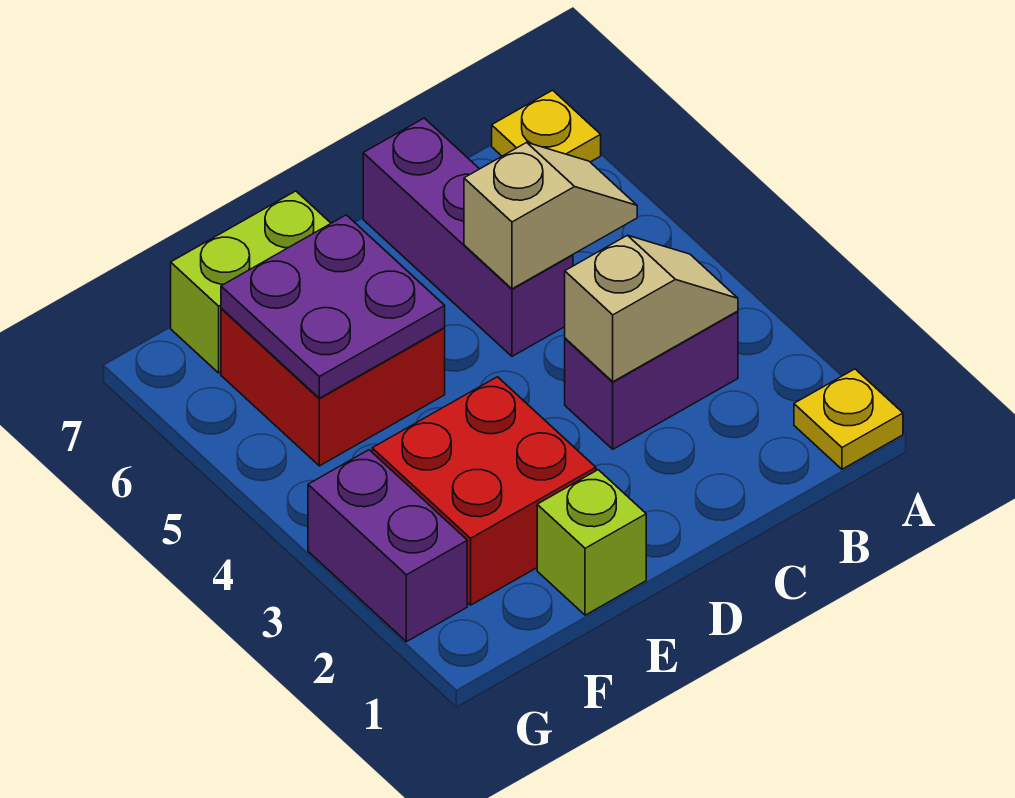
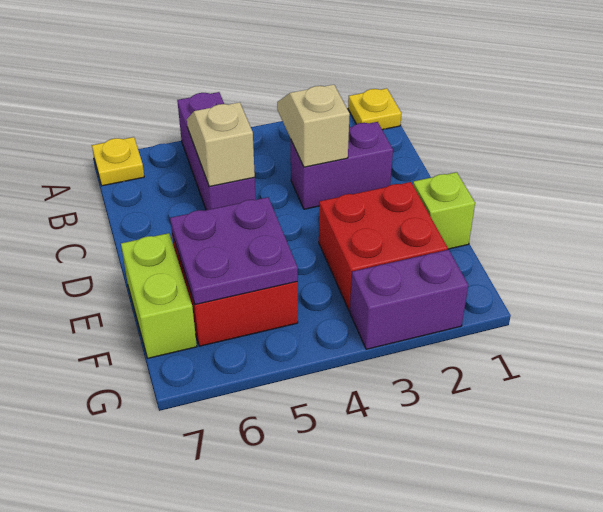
purple brick B3:C3 level 1 -> purple brick C2:C3 level 1
purple brick C5:C7 level 1 -> purple brick A5:C5 level 1

